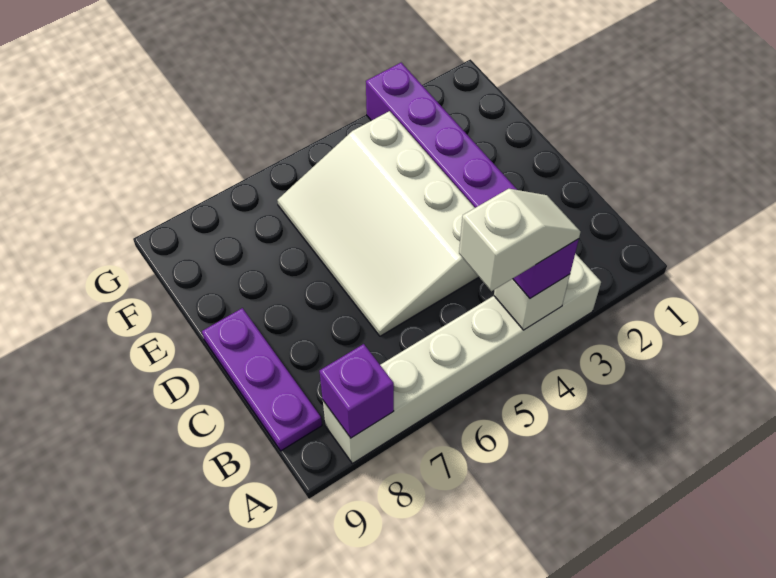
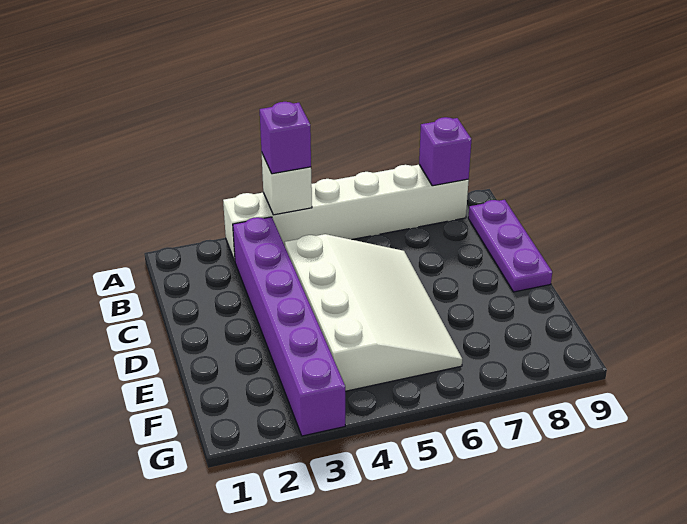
white slope A4:A5 level 4 top 5 -> none

